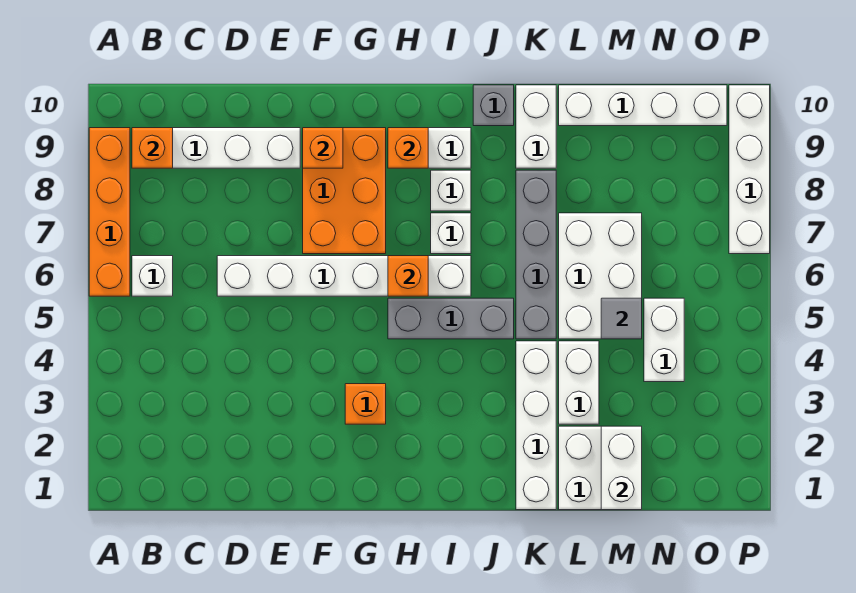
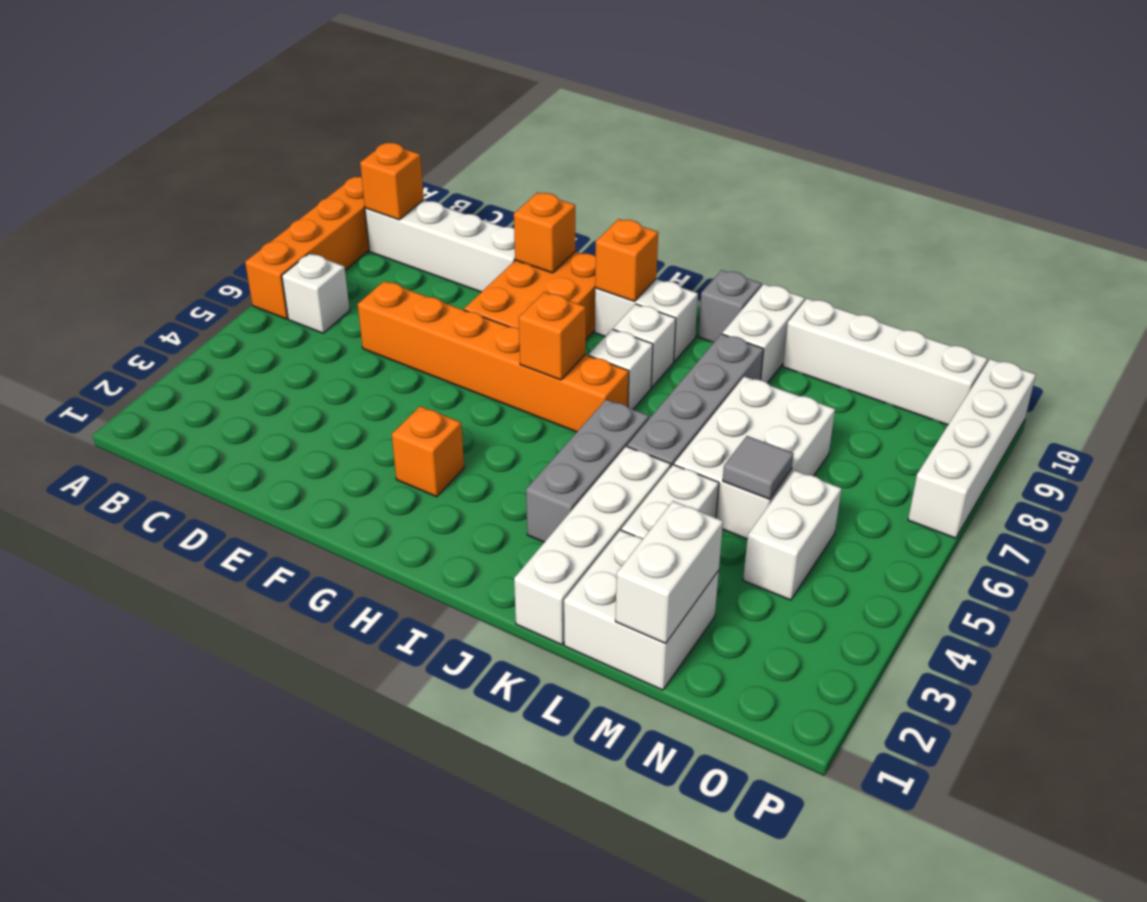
white brick D6:I6 level 1 -> orange brick D6:I6 level 1
grey brick H5:J5 level 1 -> grey brick J3:J5 level 1

